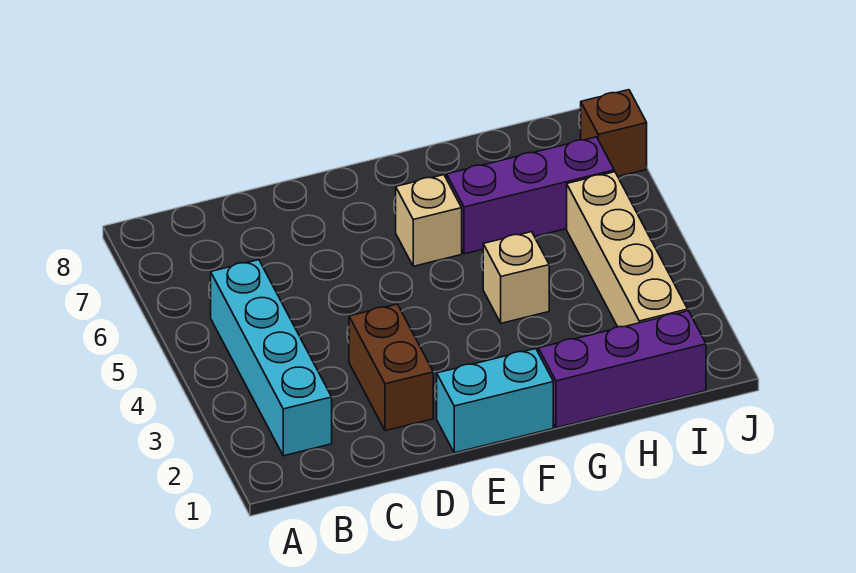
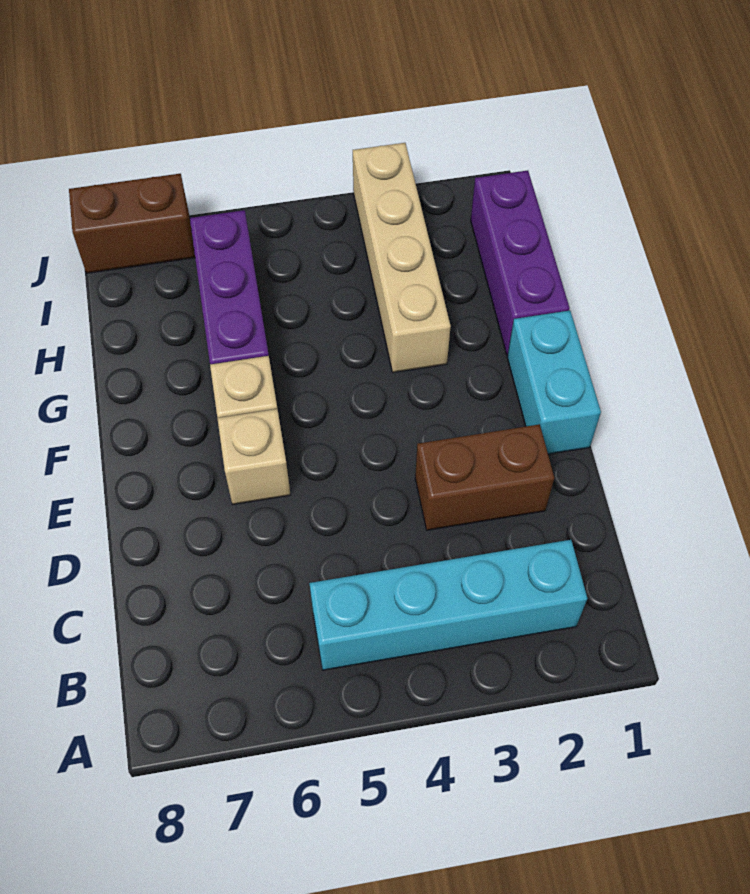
tan brick G4 level 1 -> tan brick E6 level 1
tan brick I2:I5 level 1 -> tan brick G3:J3 level 1
brown brick J7 level 1 -> brown brick J7:J8 level 1

